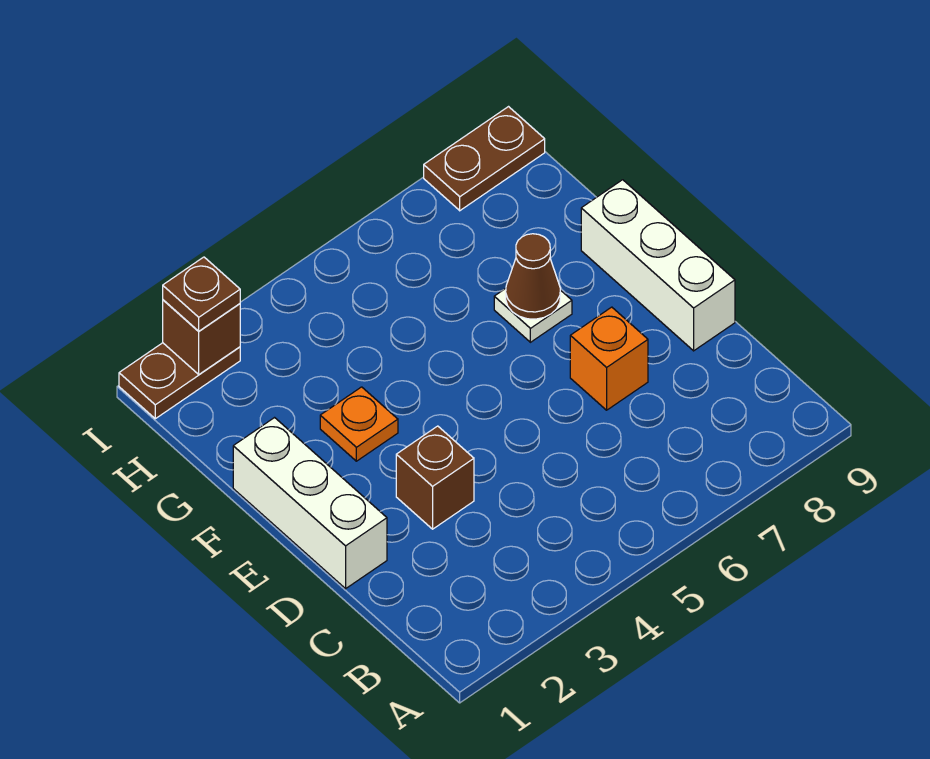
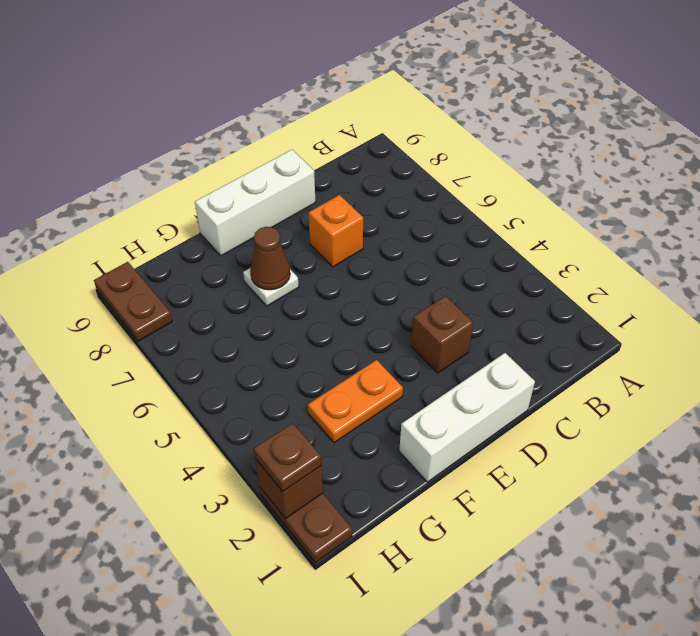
orange plate F3 level 1 -> orange plate F3:G3 level 1

